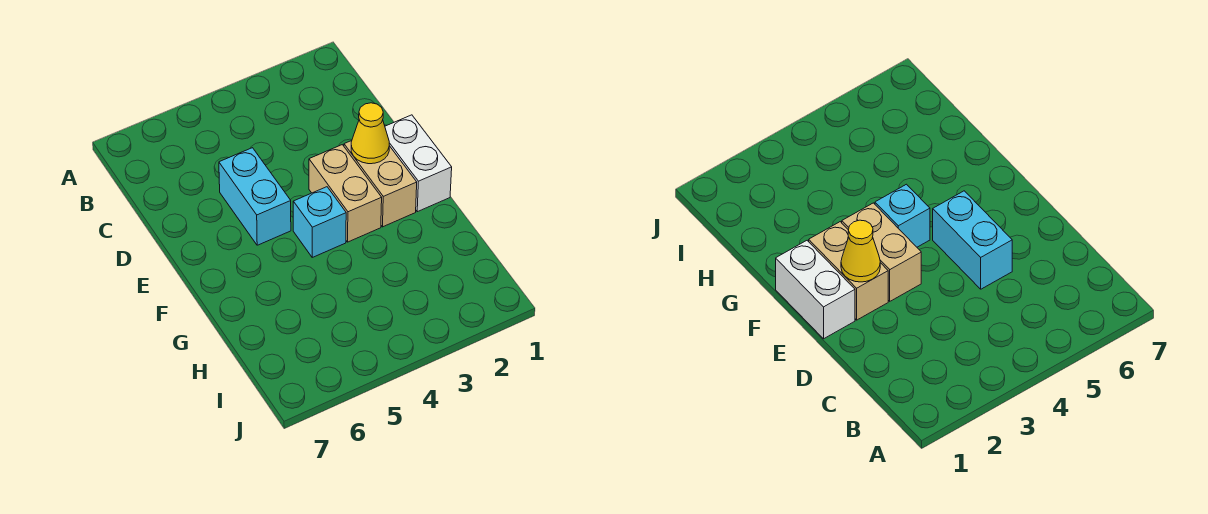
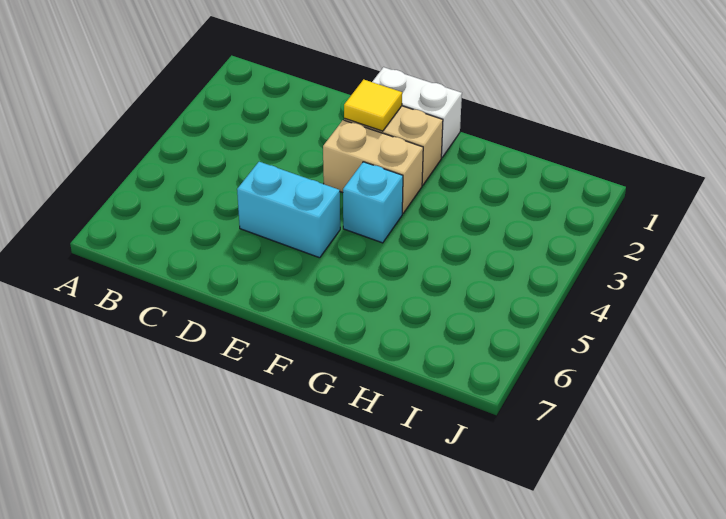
yellow cone E2 level 2 -> yellow tile E2 level 2

